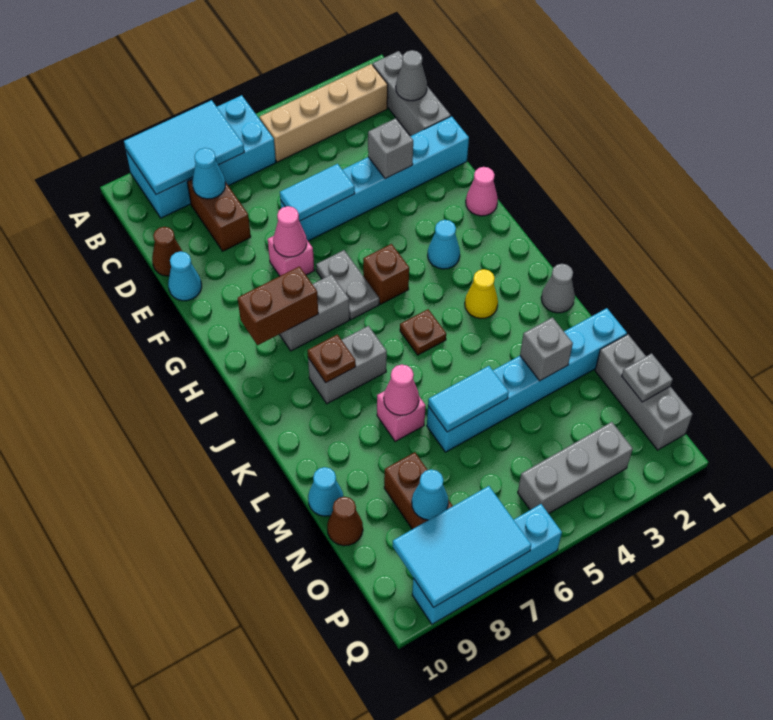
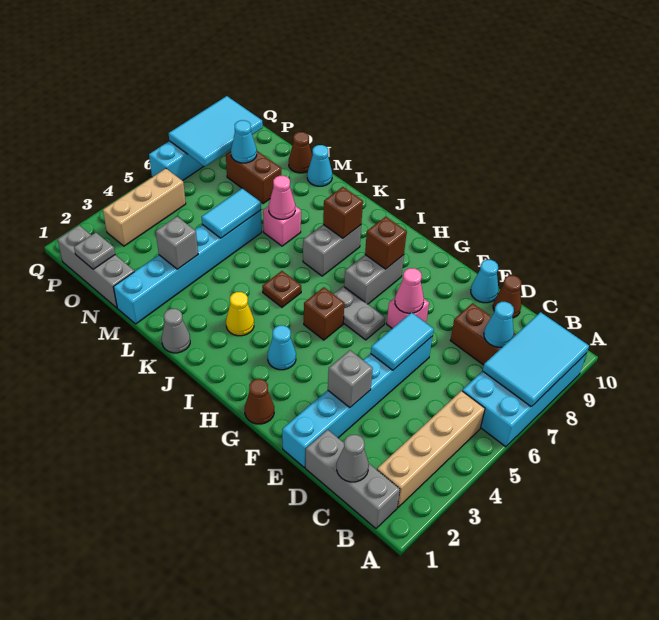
pink cone G1 level 1 -> brown cone G1 level 1
brown brick H8:H9 level 2 -> brown brick H8 level 2
brown plate J8 level 2 -> brown brick J8 level 2
grey brick P3:P5 level 1 -> tan brick P3:P5 level 1

